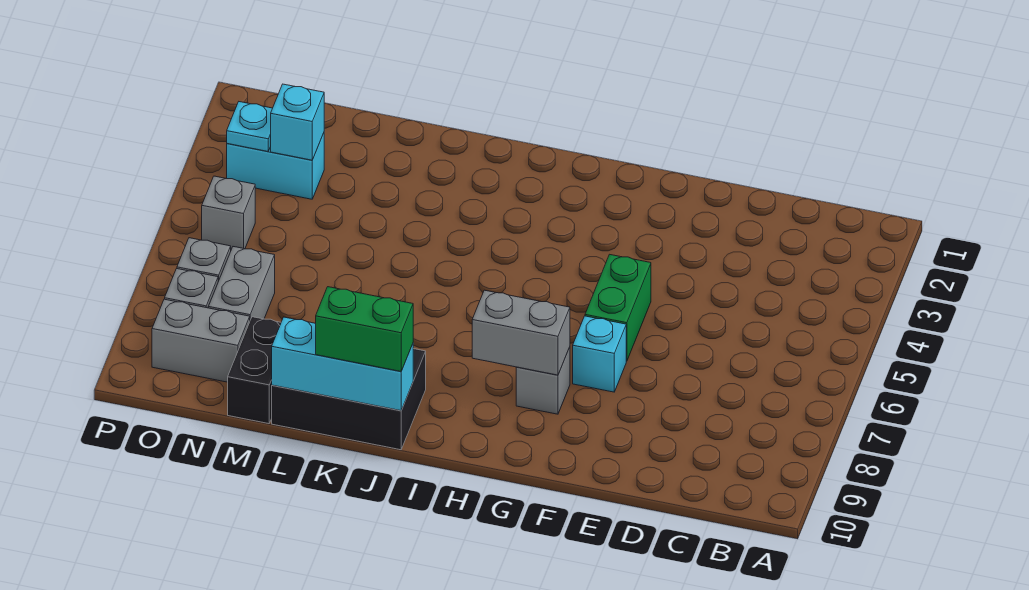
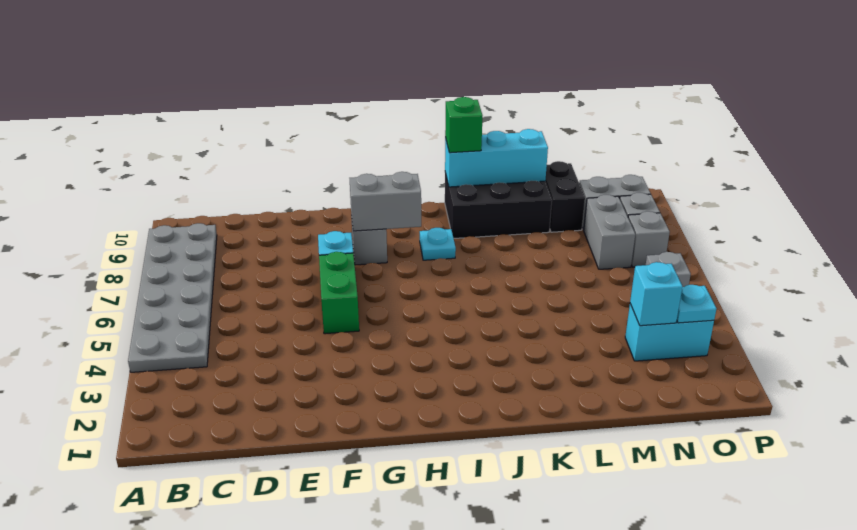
none -> grey plate A4:B9 level 1
none -> cyan plate I8 level 1
green brick J10:K10 level 3 -> green brick J10 level 3

